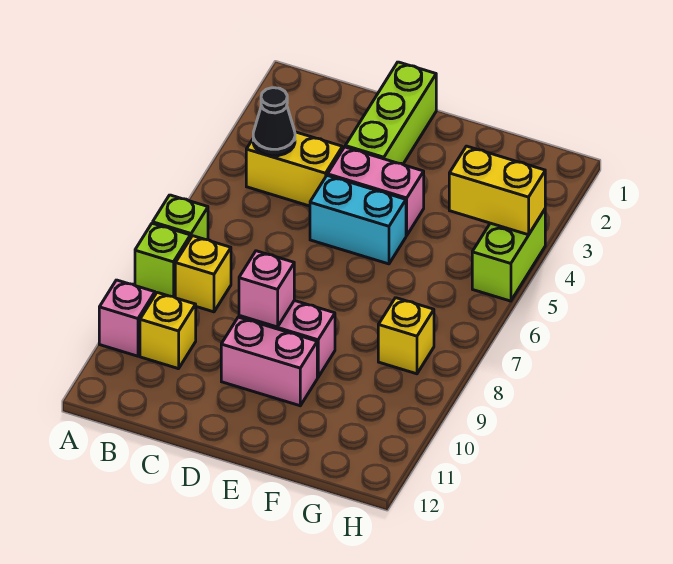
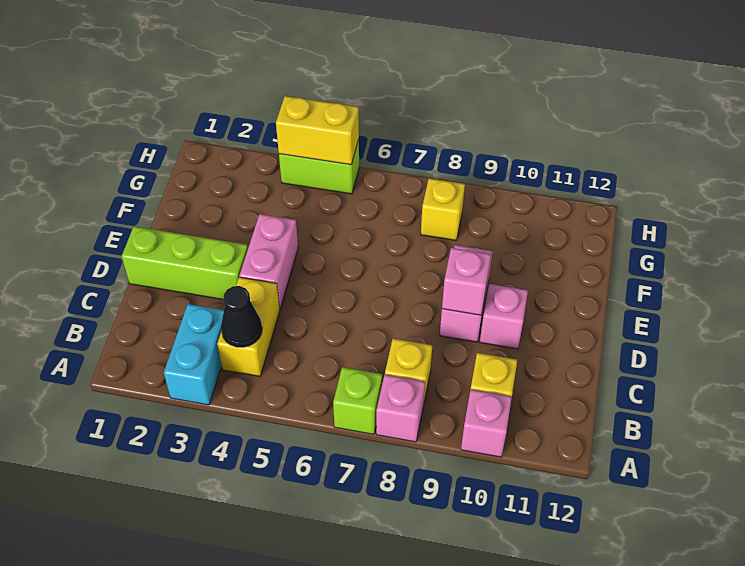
lime brick A8 level 1 -> pink brick A8 level 1
cyan brick D5:E5 level 1 -> cyan brick A3:B3 level 1
pink brick D10:E10 level 1 -> pink brick D10 level 1
yellow brick G4:H4 level 2 -> yellow brick H4:H5 level 2

